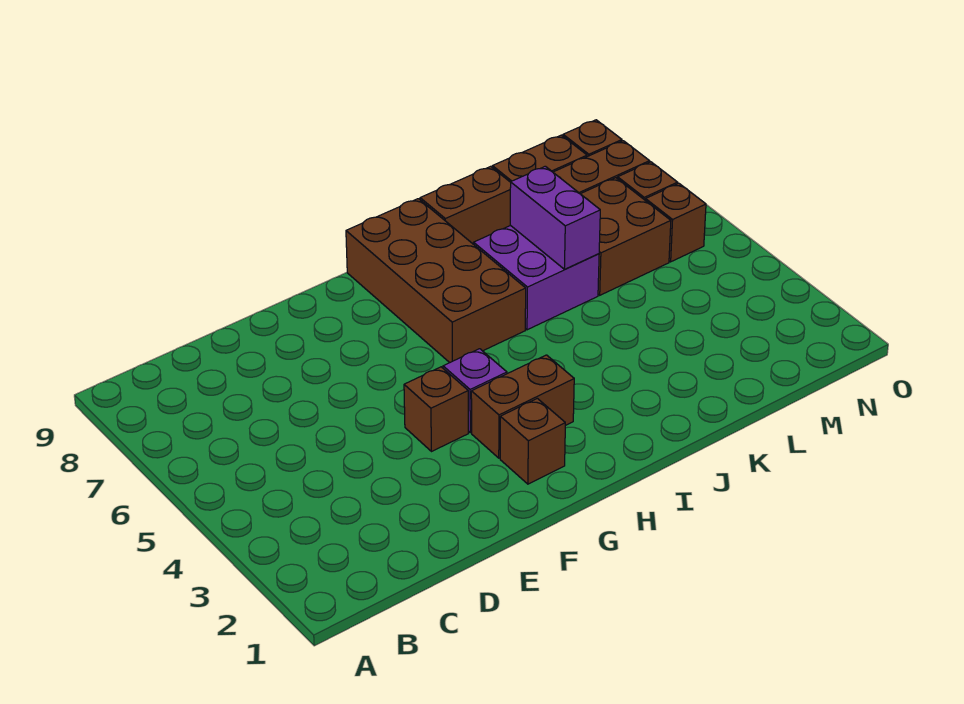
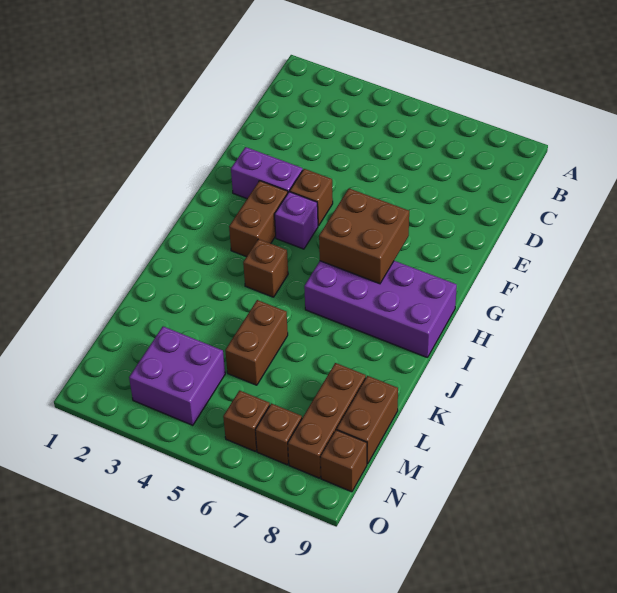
brown brick G2 level 1 -> brown brick I4 level 1
brown brick H6:I9 level 1 -> purple brick H6:I9 level 1
purple brick J6:K7 level 1 -> purple brick M3:N4 level 1
brown brick J9:K9 level 1 -> brown brick K5:L5 level 1
purple brick K6:K7 level 2 -> purple brick F2:F3 level 1
brown brick L6:M7 level 1 -> brown brick G6:H7 level 2

